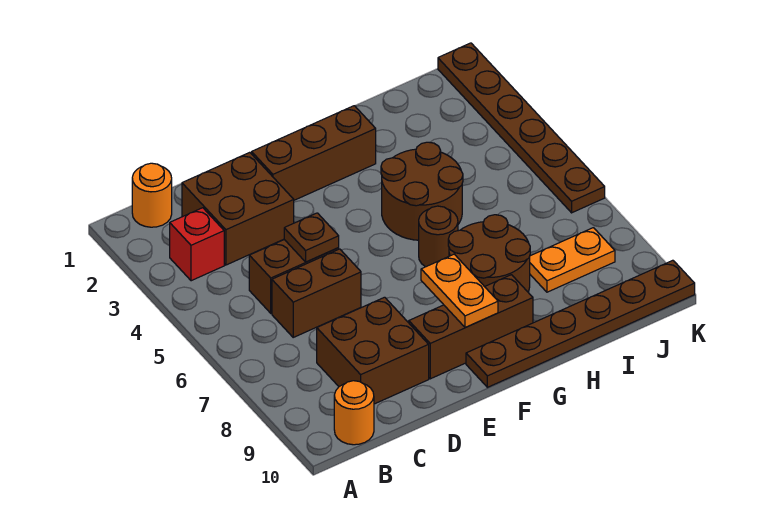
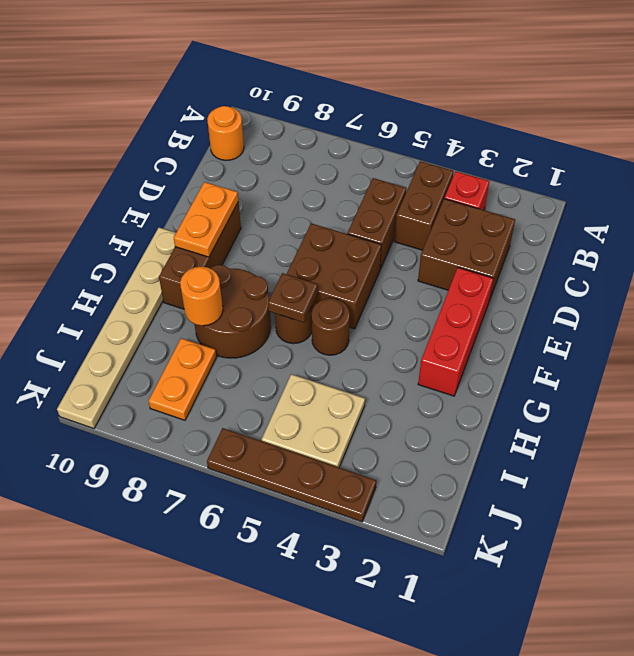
orange round brick B1 level 1 -> orange round brick H8 level 2
brown brick C6:D6 level 1 -> brown brick B4:C4 level 1
brown brick C8:D9 level 1 -> brown brick E5:F6 level 1
brown plate D5 level 2 -> brown plate G6 level 2
brown brick E2:G2 level 1 -> red brick E2:G2 level 1
orange plate F8:F9 level 2 -> orange plate E9:F9 level 2
brown plate F10:K10 level 1 -> tan plate F10:K10 level 1
brown round brick G4:H5 level 1 -> brown round brick G5 level 1
none -> tan plate I4:J5 level 1
brown plate K1:K6 level 1 -> brown plate K3:K6 level 1

